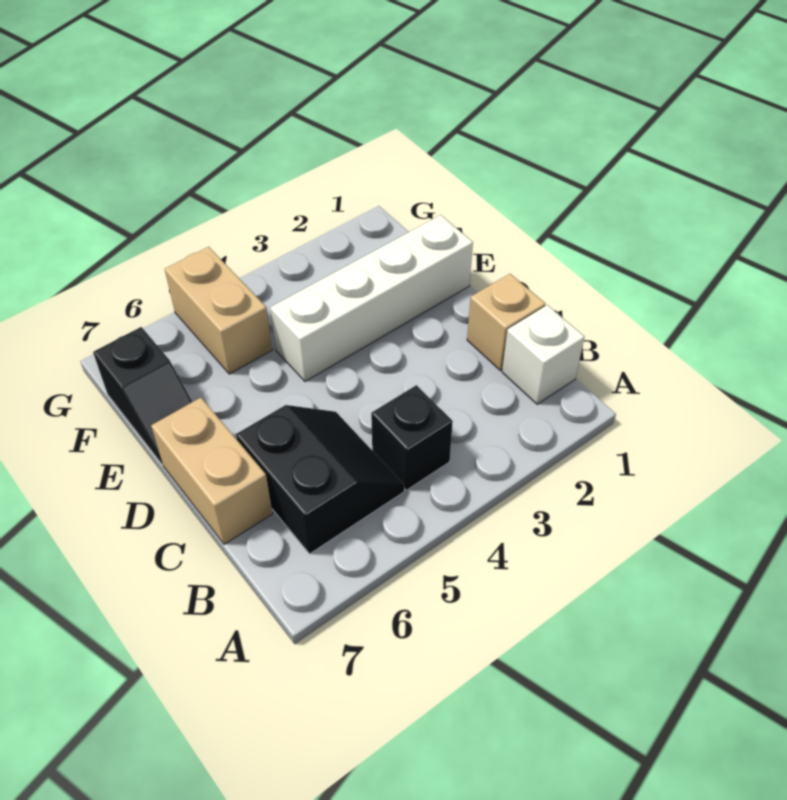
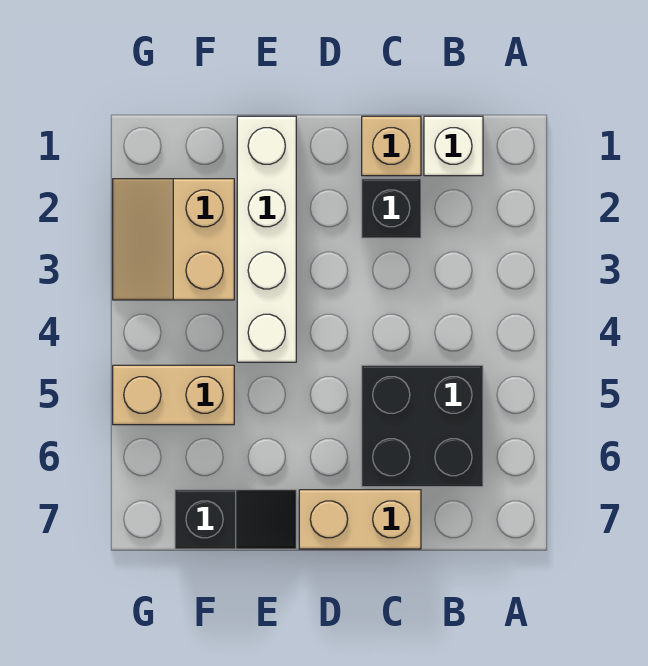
black brick B4 level 1 -> black brick C2 level 1
black slope B5:C6 level 1 top 6 -> black brick B5:C6 level 1
none -> tan slope F2:G3 level 1 top F

